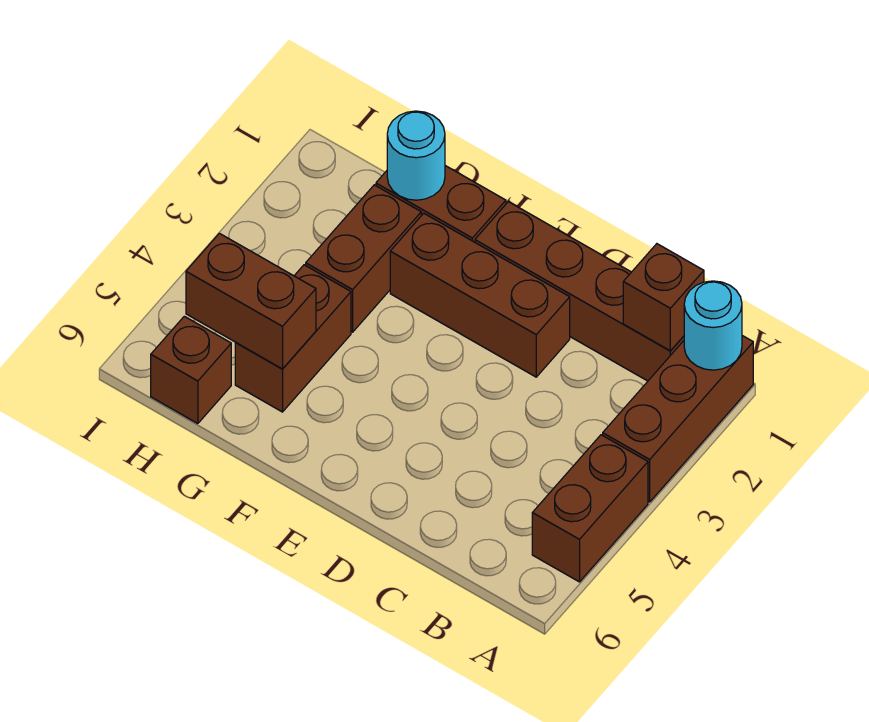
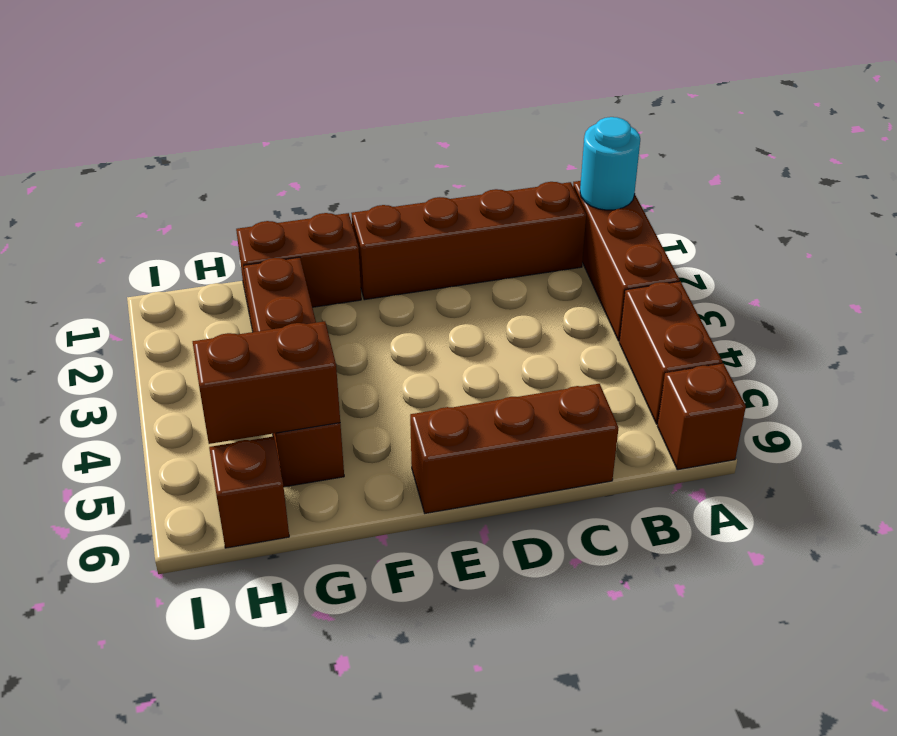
brown brick B1 level 2 -> brown brick A6 level 1
brown brick D2:F2 level 1 -> brown brick C6:E6 level 1
cyan round brick G1 level 2 -> none

